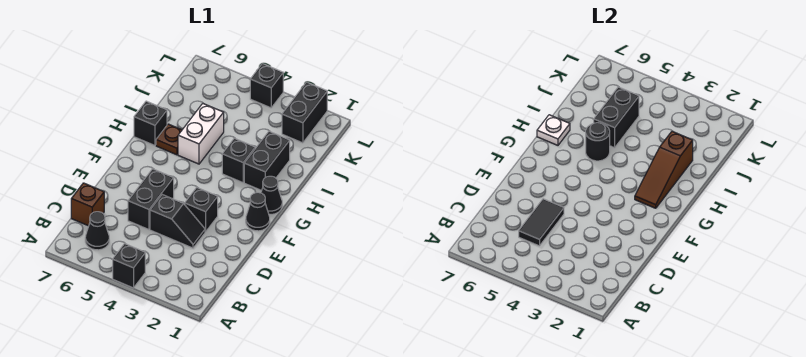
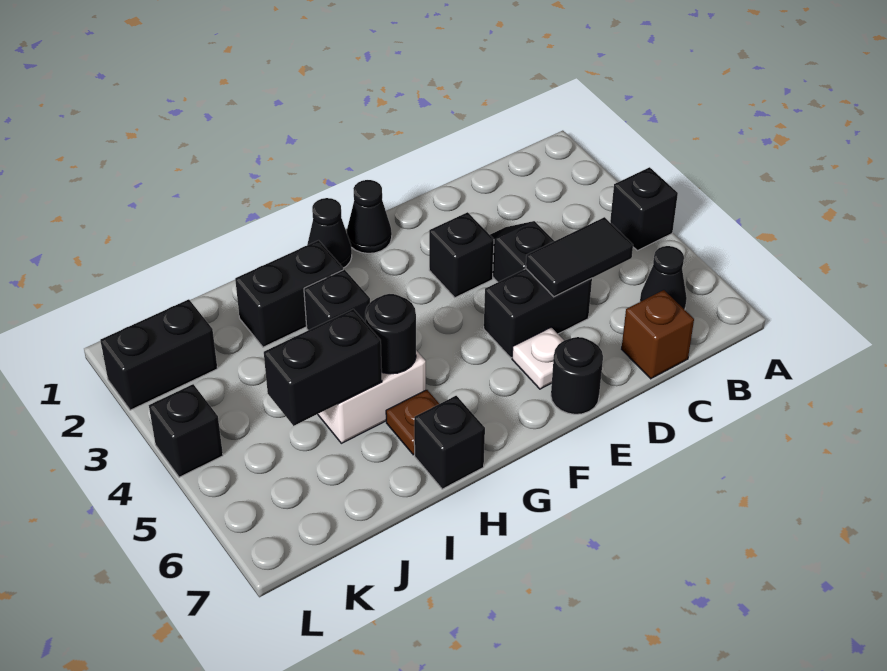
none -> black round brick E7 level 1
brown slope G2:I2 level 2 top I -> none
white plate H7 level 2 -> white plate E6 level 1

